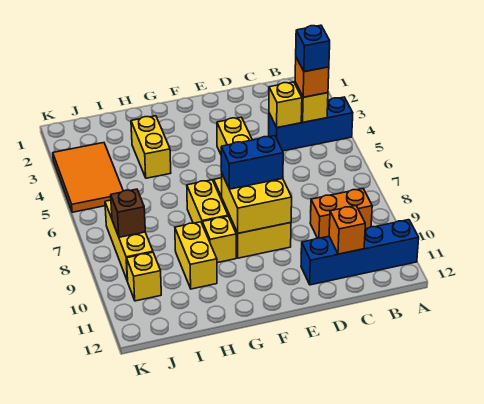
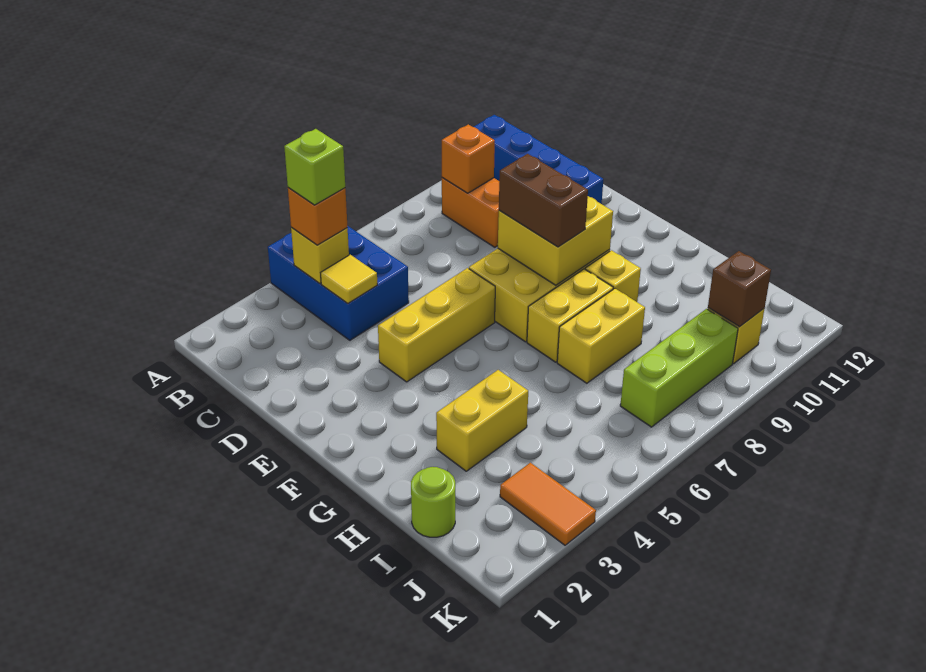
blue brick A4:C4 level 1 -> blue brick A4:C5 level 1
blue brick B4 level 4 -> lime brick B4 level 4
yellow brick C4 level 2 -> yellow tile C4 level 2
orange brick C11 level 2 -> orange brick B9 level 2
blue brick E8:F8 level 3 -> brown brick E8:F8 level 3
yellow brick H9:H10 level 1 -> yellow brick H7:H8 level 1
none -> lime round brick I1 level 1
orange tile J3:K5 level 1 -> orange tile J3:K3 level 1
yellow brick J7:J9 level 1 -> lime brick J7:J9 level 1
brown brick J8 level 2 -> brown brick J10 level 2

